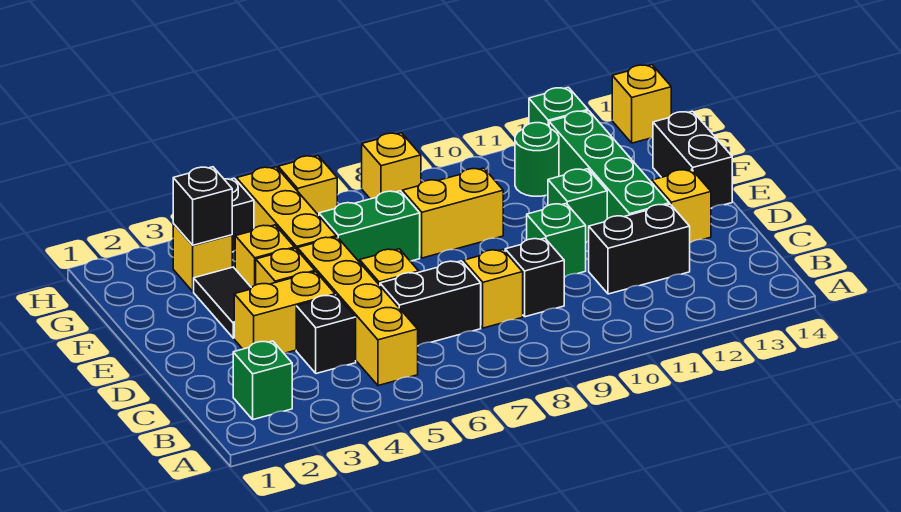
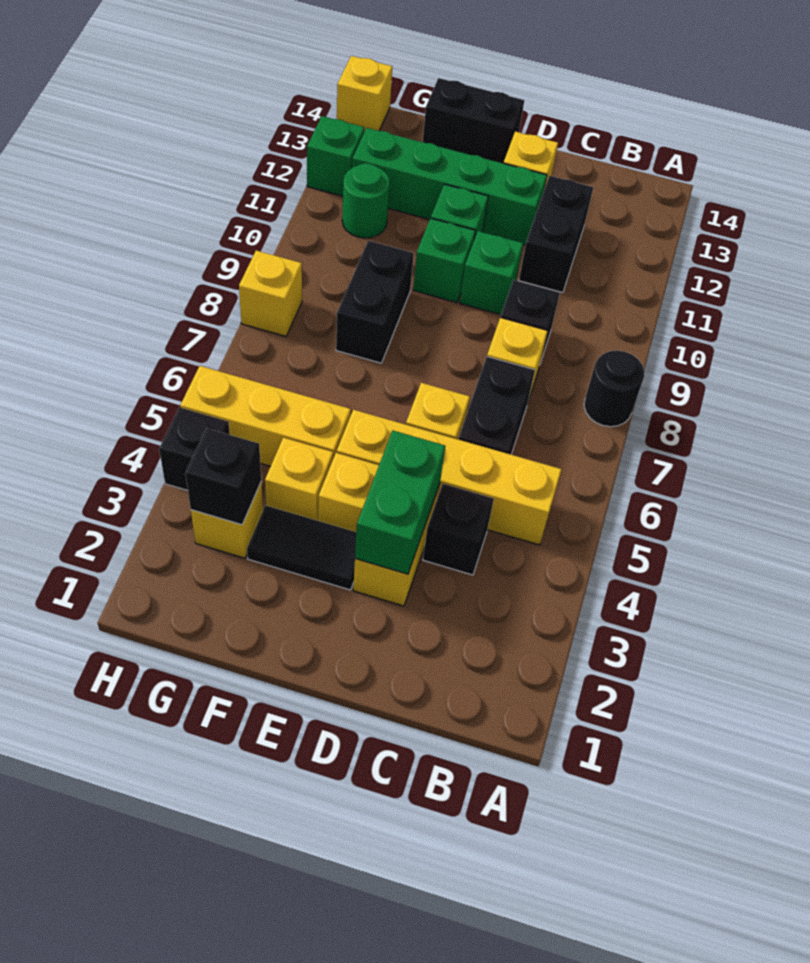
none -> black round brick A8 level 1
green brick B2 level 1 -> green brick E10 level 1
green brick F6:F7 level 1 -> green brick D3:D4 level 2
yellow brick F8:F9 level 1 -> black brick F8:F9 level 1
yellow brick H6 level 1 -> none

